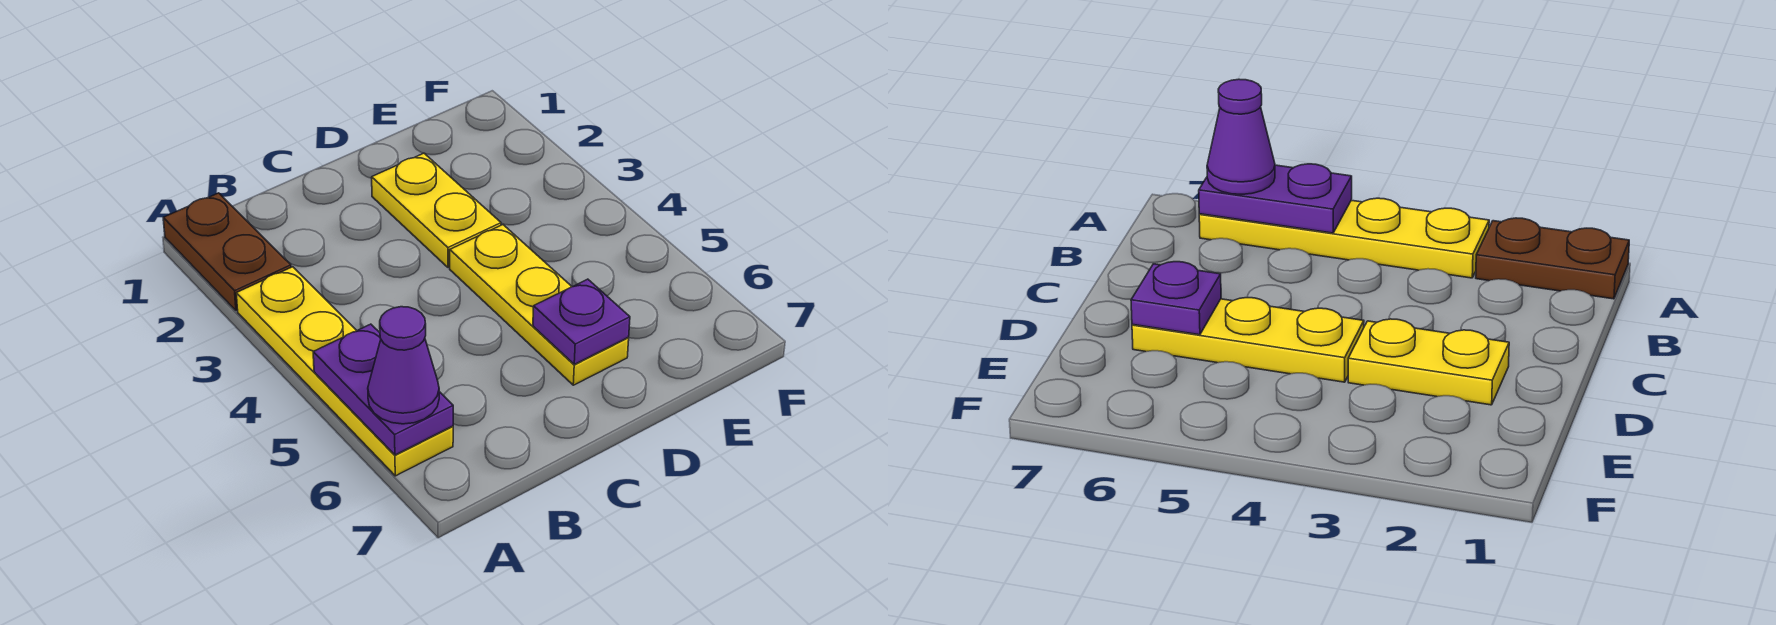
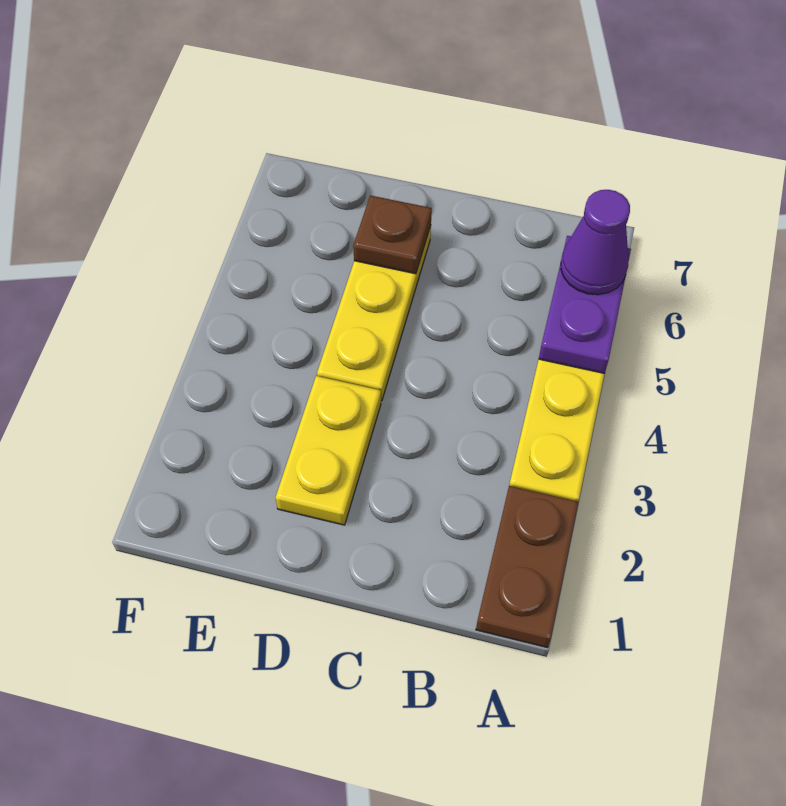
purple plate D6 level 2 -> brown plate D6 level 2

